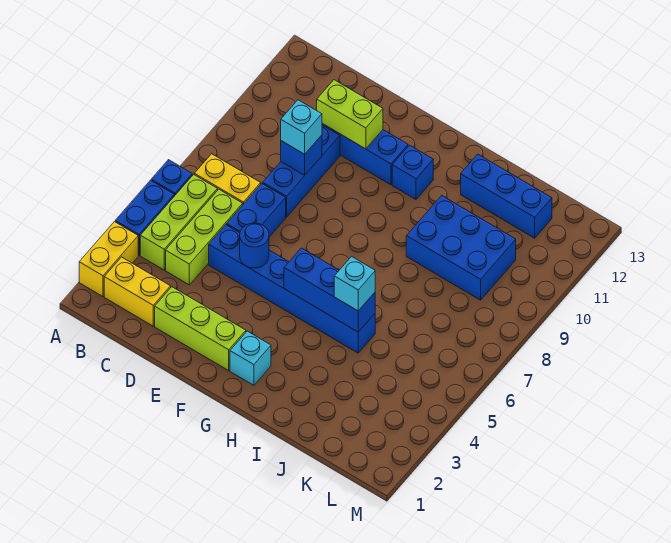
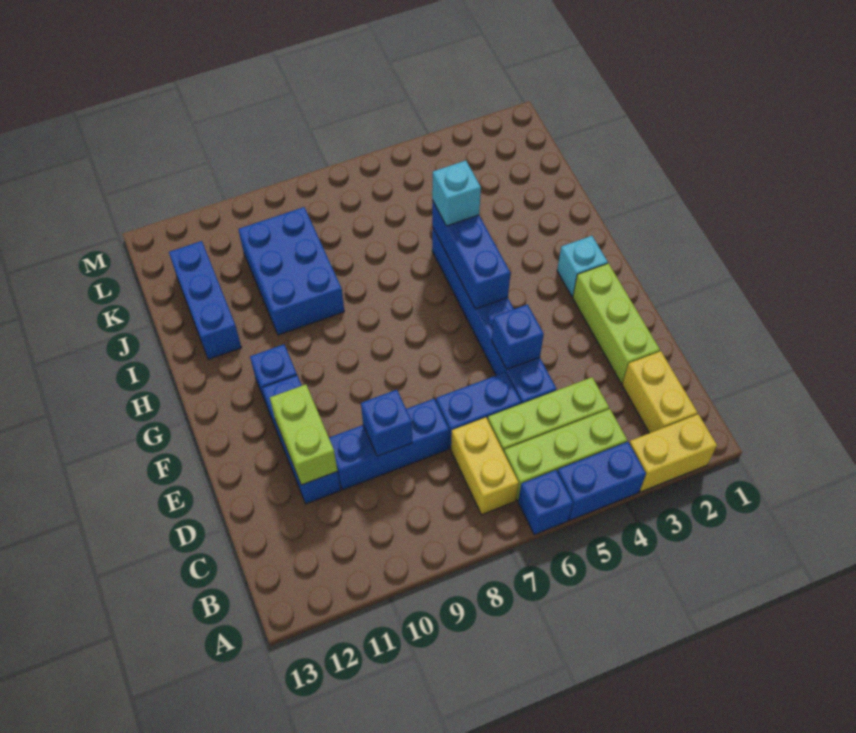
cyan brick D9 level 3 -> none
blue round brick E5 level 2 -> blue brick E5 level 2

